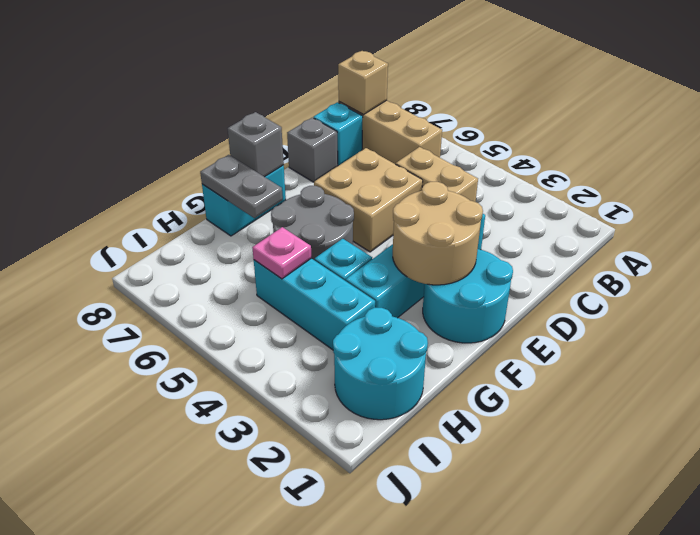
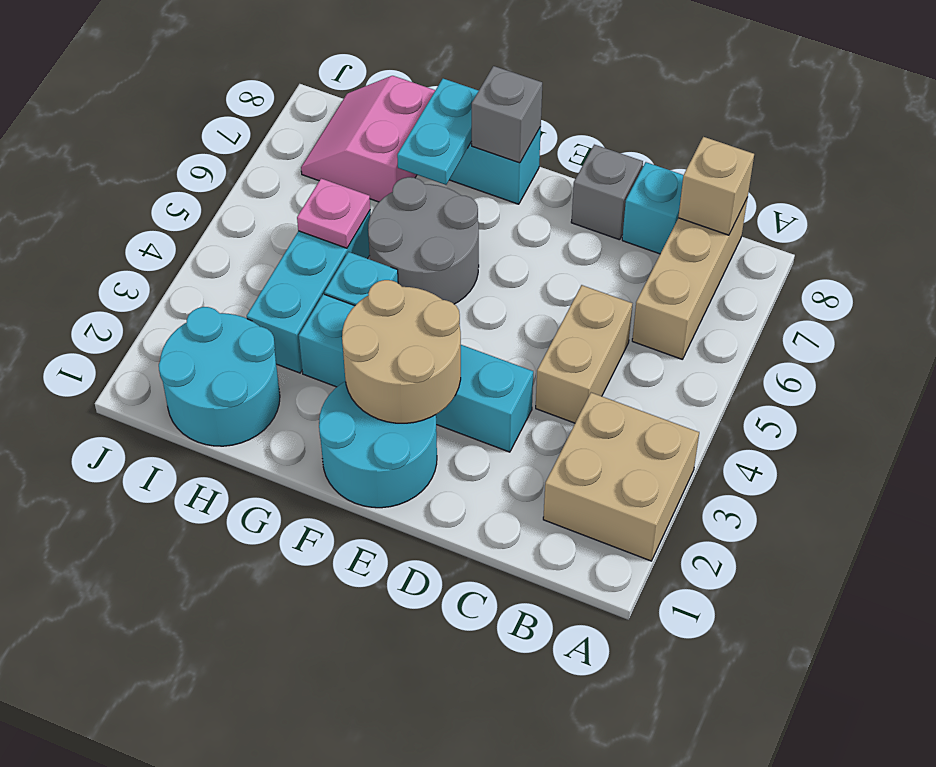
tan brick D5:E6 level 1 -> tan brick A2:B3 level 1
grey plate G7:G8 level 2 -> cyan plate G7:G8 level 2
none -> pink slope H7:I8 level 1 top H

